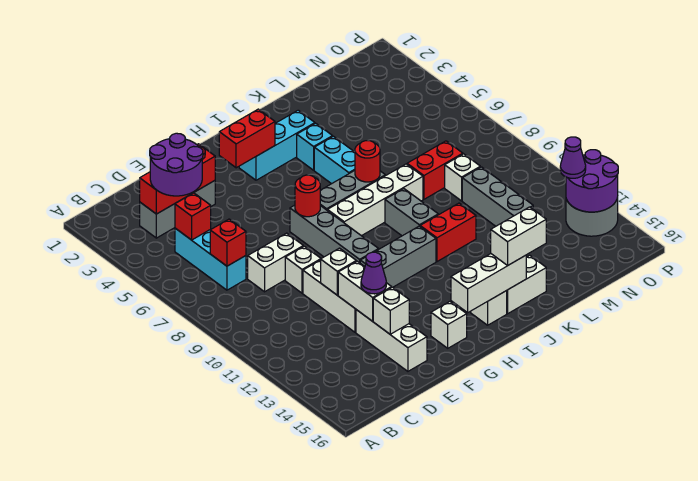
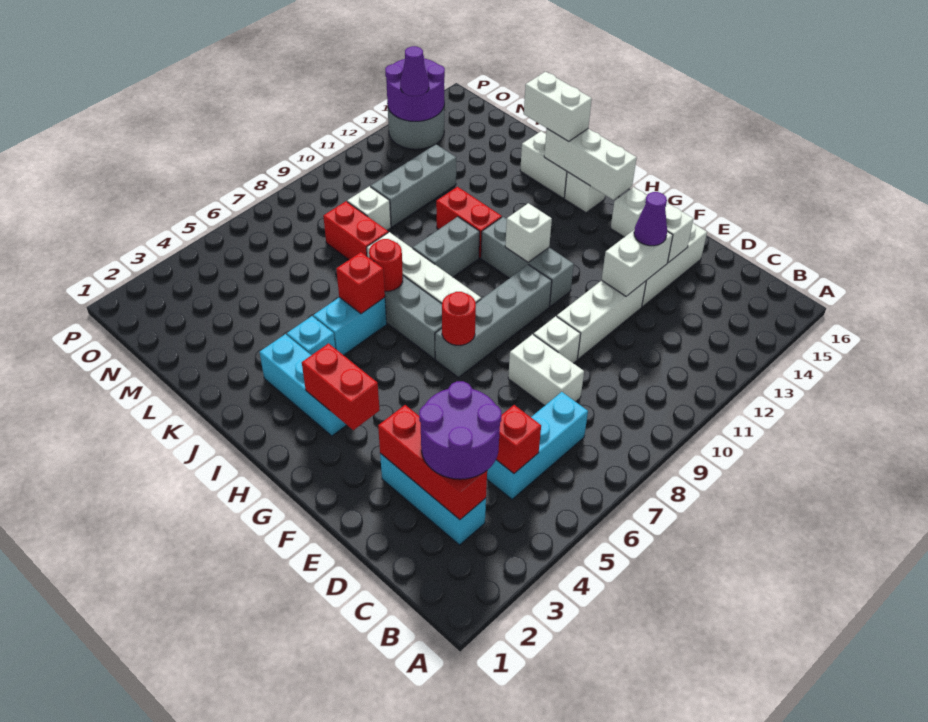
grey brick C3:E3 level 1 -> cyan brick C3:E3 level 1
red brick C7 level 2 -> red brick J6 level 2
white brick E11 level 2 -> white brick H11 level 2

